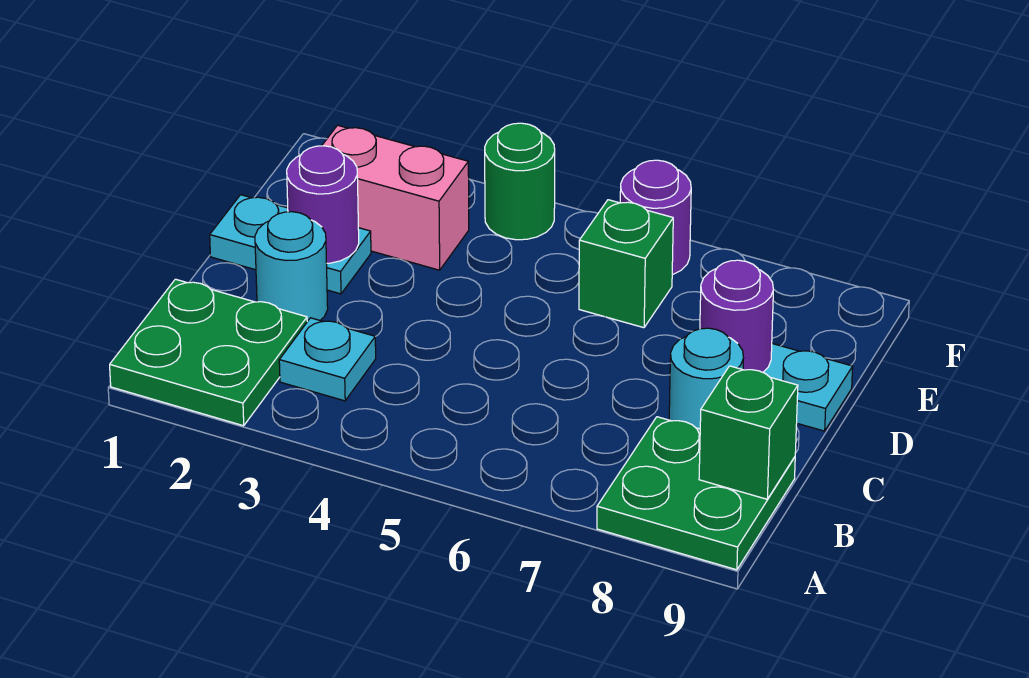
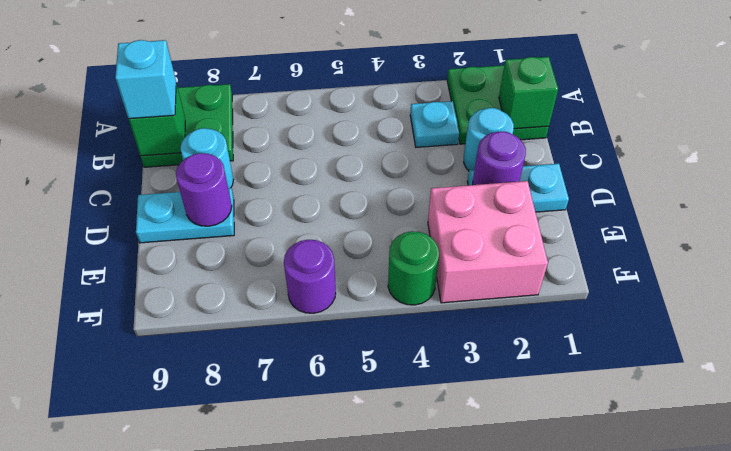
none -> cyan brick B9 level 3
pink brick E2:E3 level 1 -> pink brick E2:F3 level 1
green brick E6 level 1 -> green brick B1 level 2

